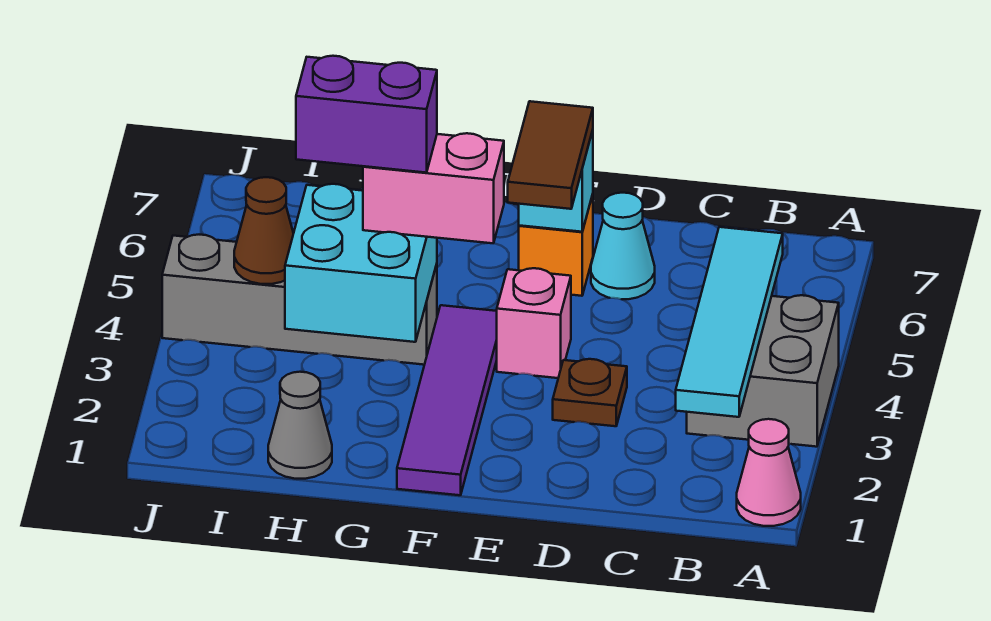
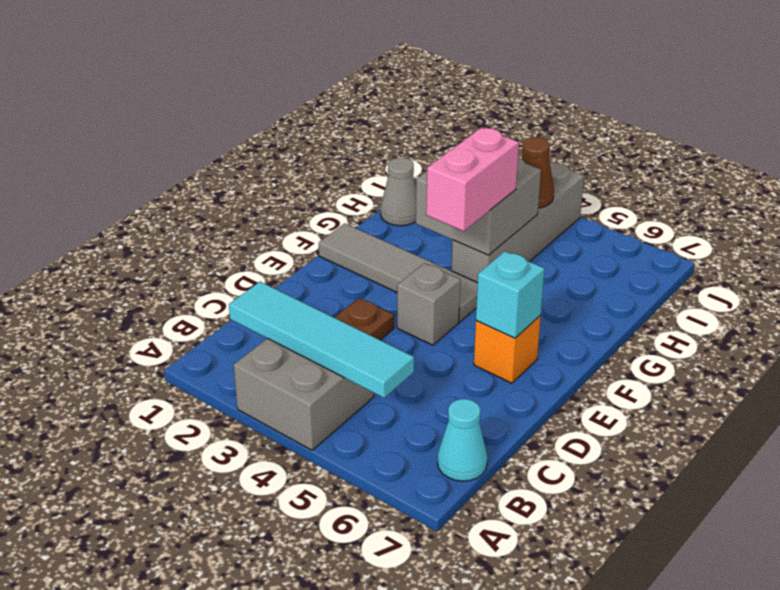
pink cone A1 level 1 -> none
cyan cone D6 level 1 -> cyan cone B7 level 1
pink brick E4 level 1 -> grey brick E4 level 1
brown tile E5:E6 level 3 -> none
purple tile F1:F4 level 1 -> grey tile F1:F4 level 1
cyan brick G3:H4 level 2 -> grey brick G3:H4 level 2
purple brick G4:H4 level 4 -> none

